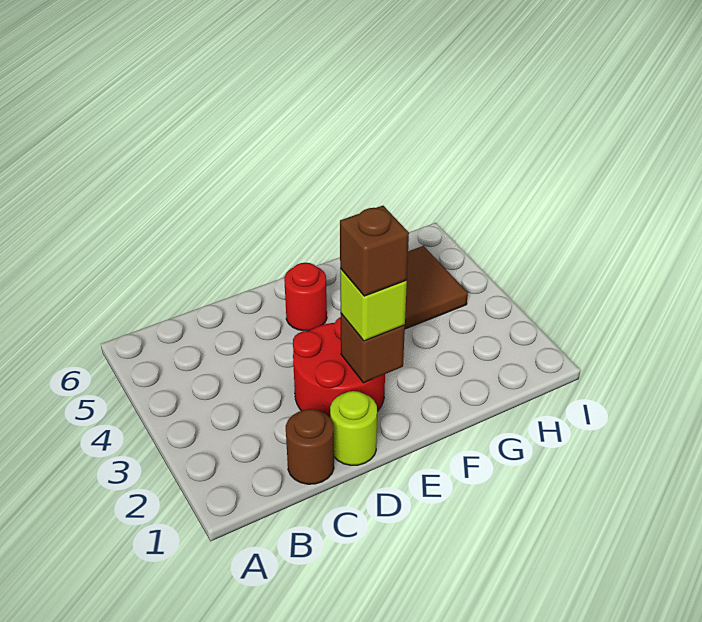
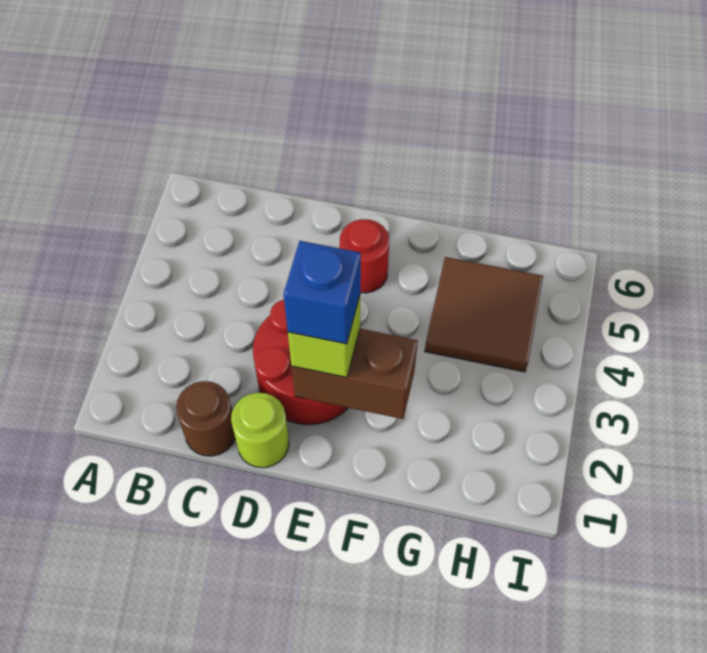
brown brick E2 level 2 -> brown brick E2:F2 level 2
brown brick E2 level 4 -> blue brick E2 level 4

